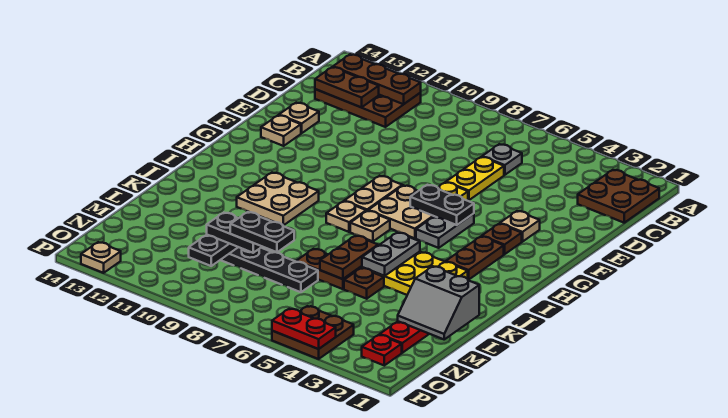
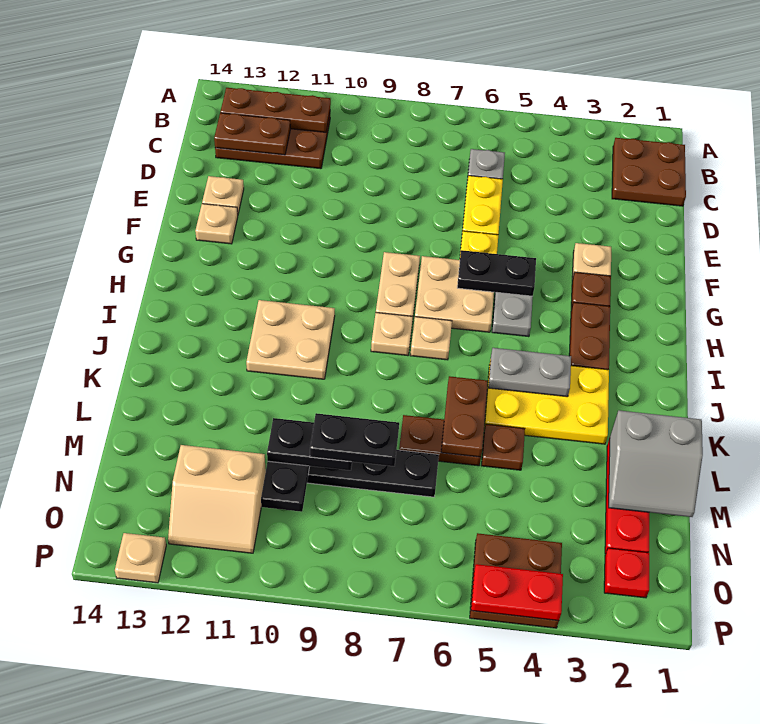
grey plate J5:K5 level 2 -> grey plate J4:J5 level 2
none -> tan slope N11:O12 level 1 top N

